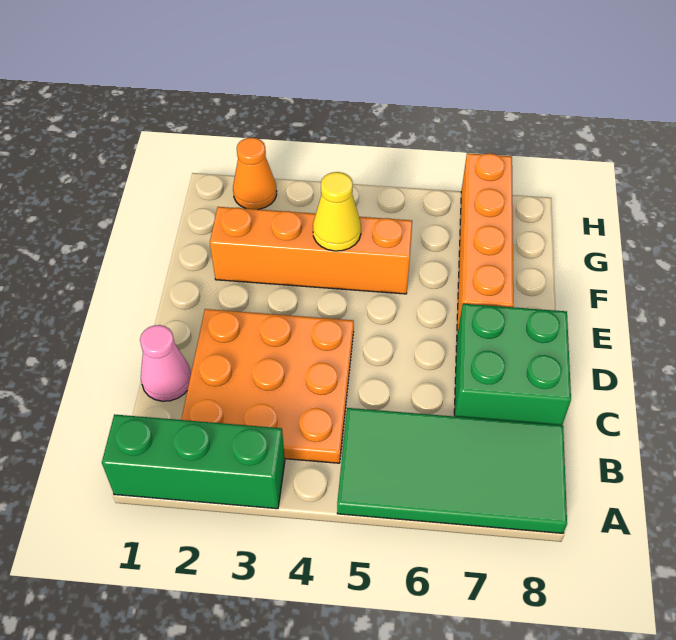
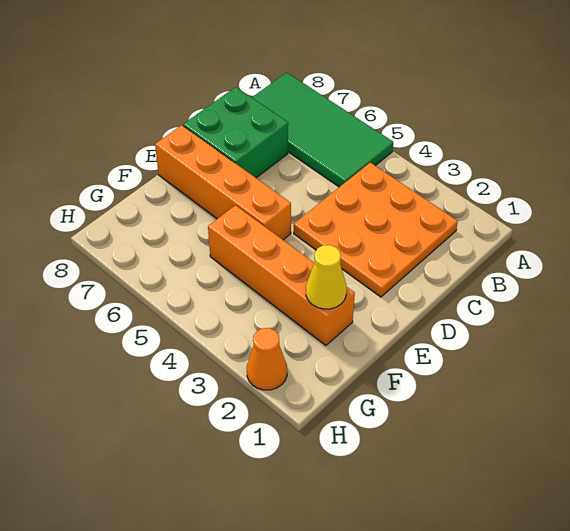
green brick A1:A3 level 1 -> none
pink cone C1 level 1 -> none
orange brick E7:H7 level 1 -> orange brick E5:E8 level 1
yellow cone F4 level 2 -> yellow cone F2 level 2

